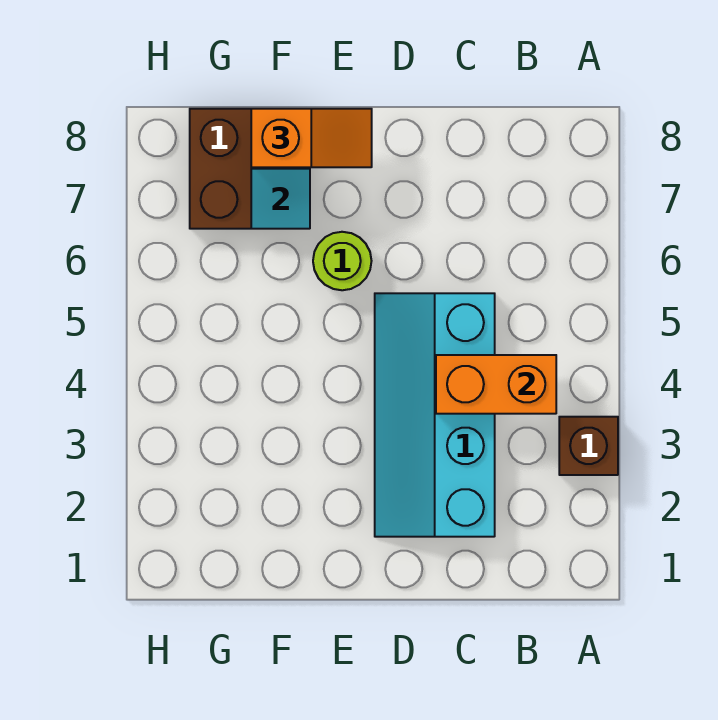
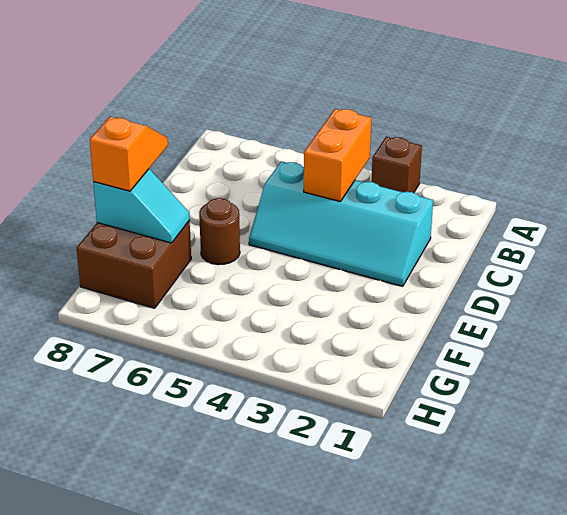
lime round brick E6 level 1 -> brown round brick E6 level 1

